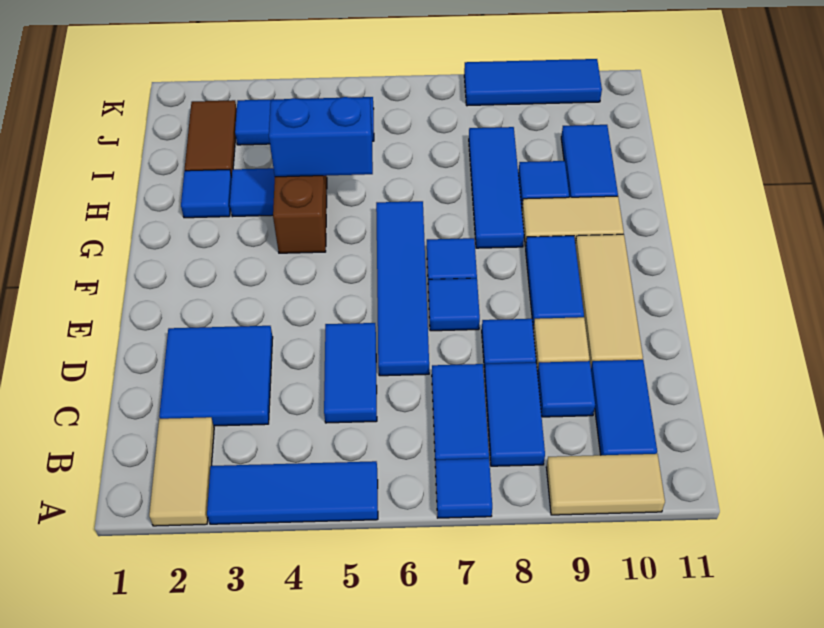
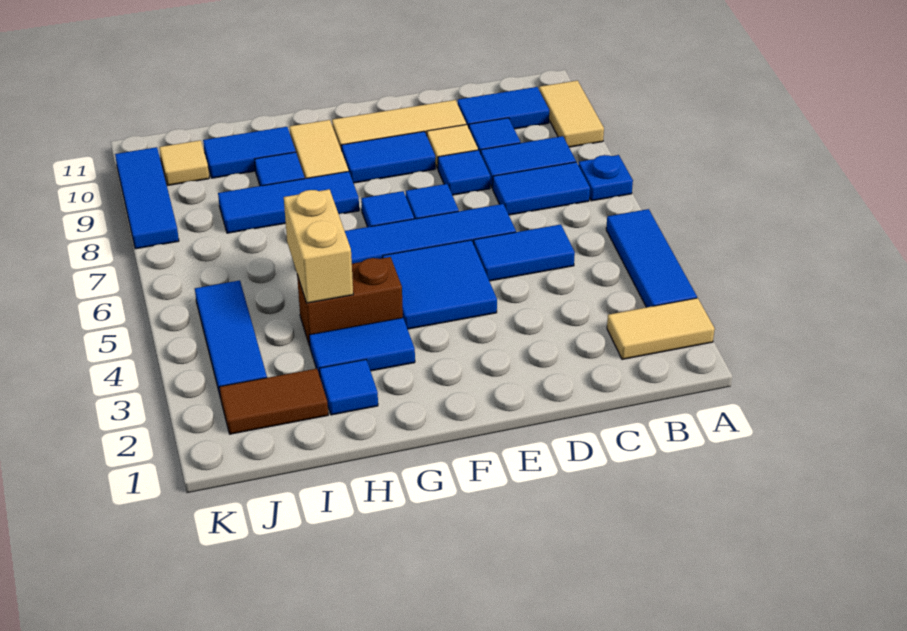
blue tile A7 level 1 -> blue plate A7 level 1
blue tile C2:D3 level 1 -> blue tile E4:F5 level 1
blue tile H3 level 1 -> blue tile G3:H3 level 1
blue brick H4:H5 level 2 -> tan brick H4:H5 level 2
none -> tan tile J10 level 1

